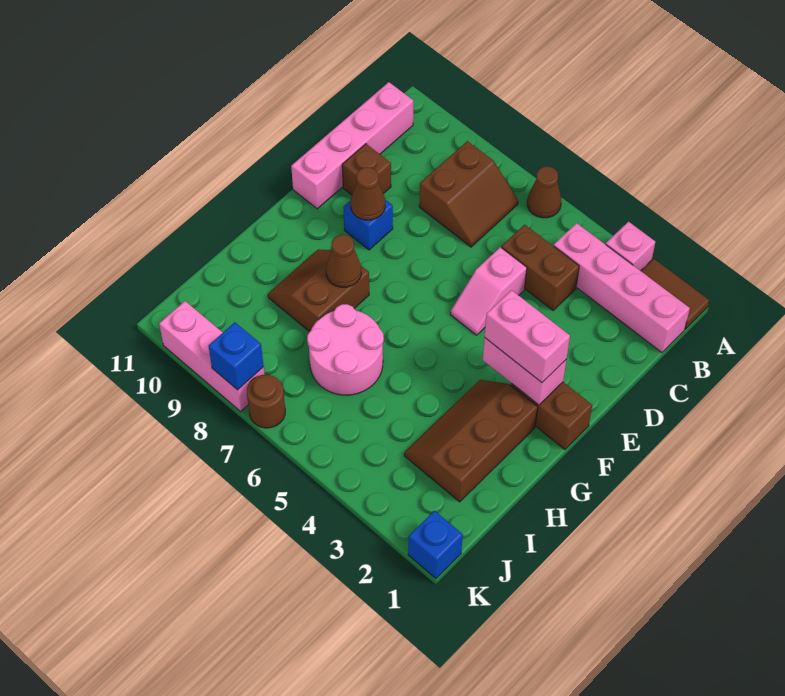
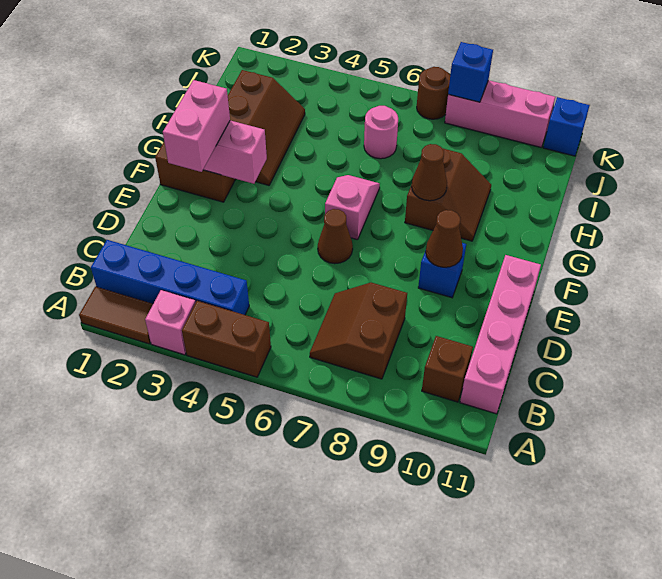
brown cone A6 level 1 -> brown cone E6 level 1
pink brick B1:B4 level 1 -> blue brick B1:B4 level 1
brown brick C4:C5 level 1 -> brown brick A4:A5 level 1
pink slope D5:E5 level 1 top D -> pink slope F6:G6 level 1 top F
brown brick D10 level 1 -> brown brick B10 level 1
pink brick F2:F3 level 3 -> pink brick E2:F2 level 3
pink round brick H6:I7 level 1 -> pink round brick I6 level 1
blue brick K1 level 1 -> blue brick K11 level 1

